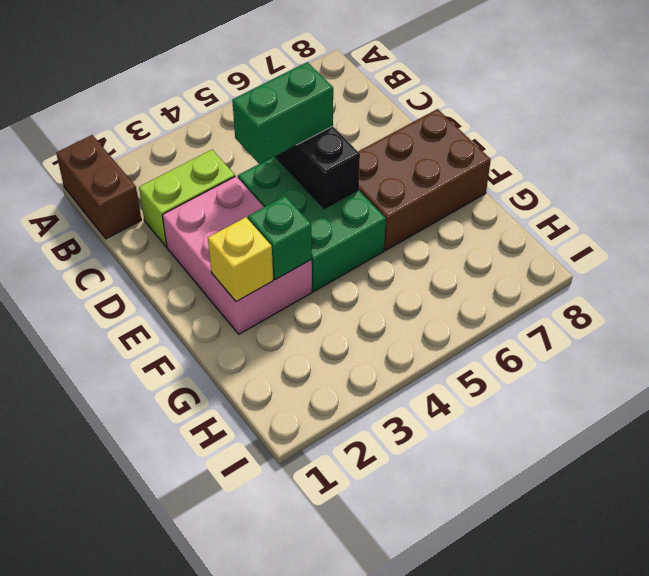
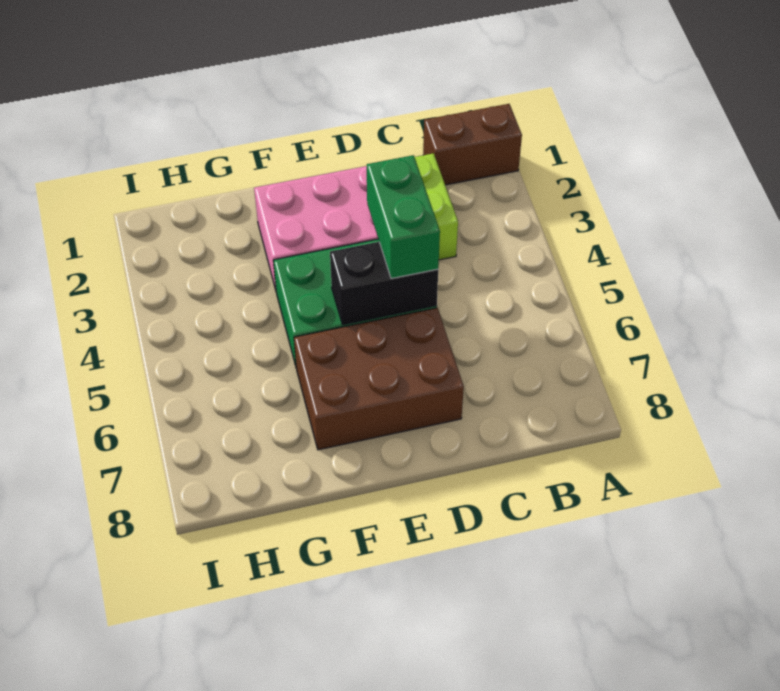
brown brick E6:F8 level 1 -> brown brick D6:F7 level 1
yellow brick F2 level 2 -> none
green brick F3 level 2 -> none

